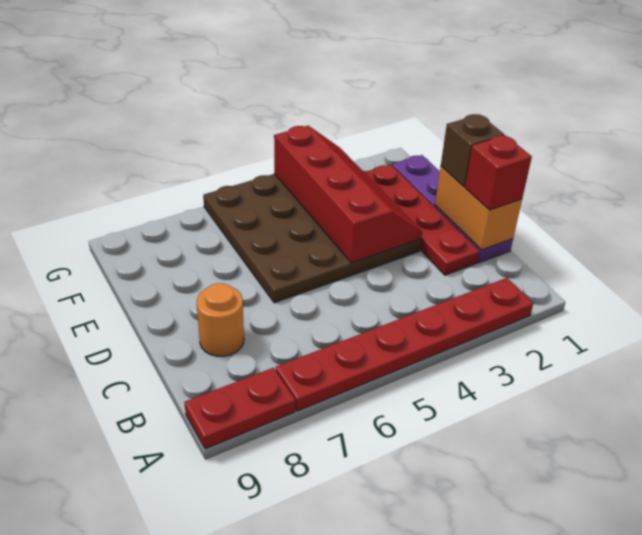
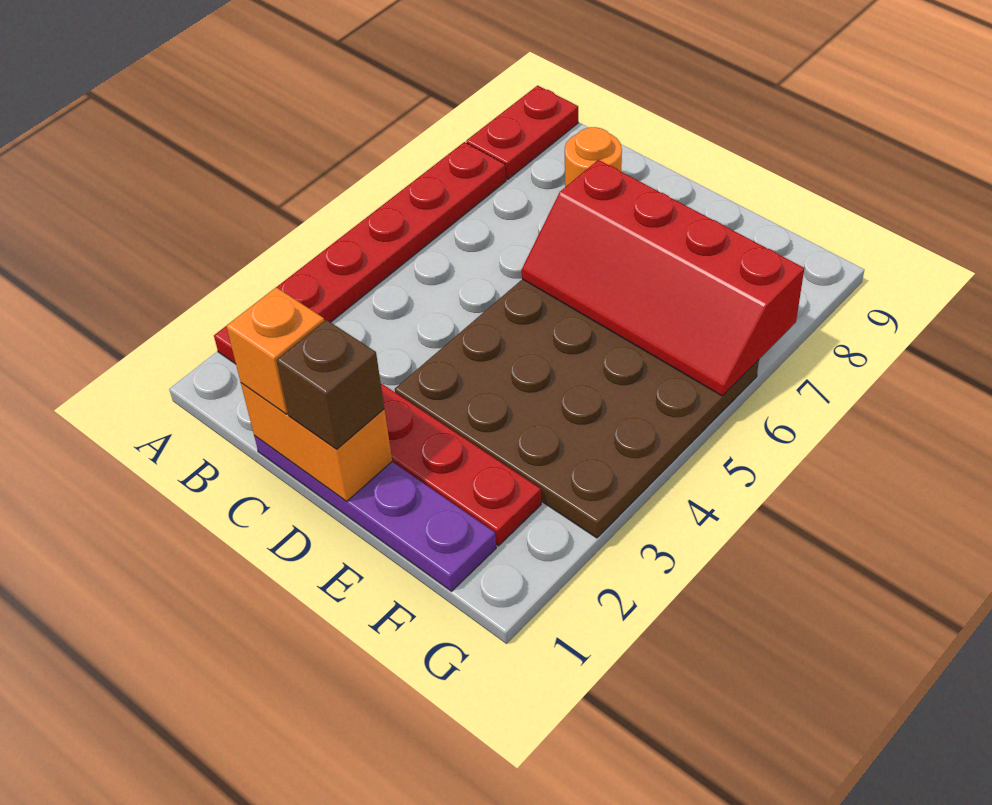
red brick C1 level 3 -> orange brick C1 level 3
red slope D3:G4 level 2 top 4 -> red slope D6:G7 level 2 top 7

